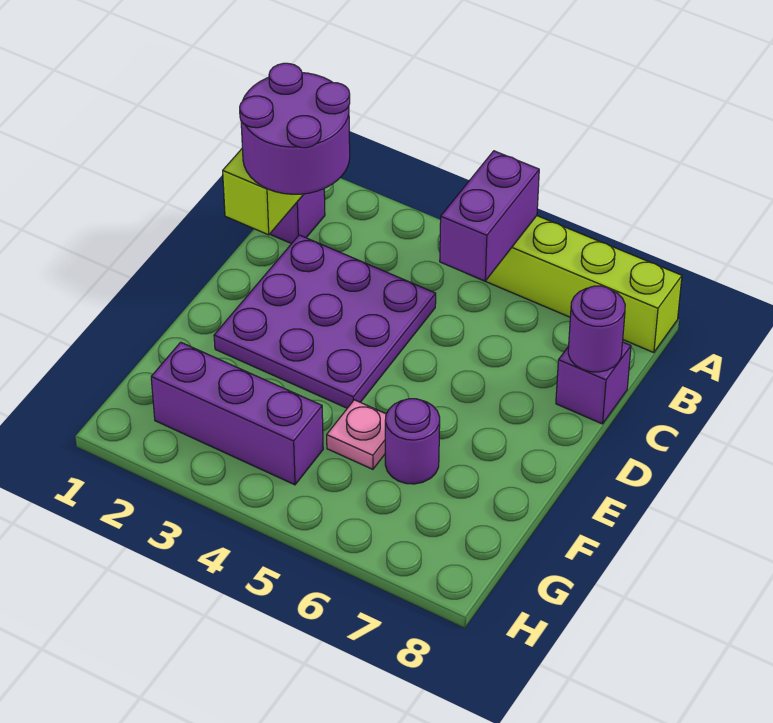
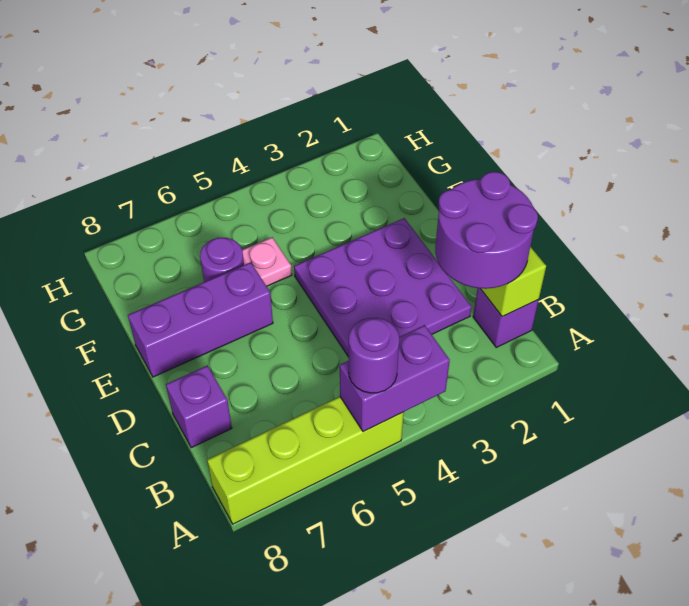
purple brick A5:B5 level 2 -> purple brick A4:A5 level 2
purple round brick C8 level 2 -> purple round brick A5 level 3
purple brick G2:G4 level 1 -> purple brick E6:E8 level 1

